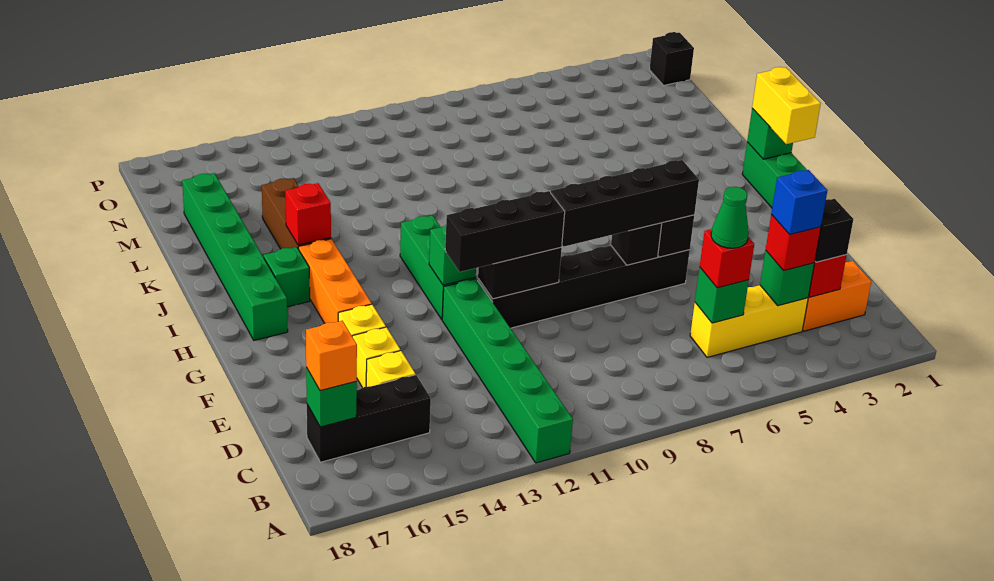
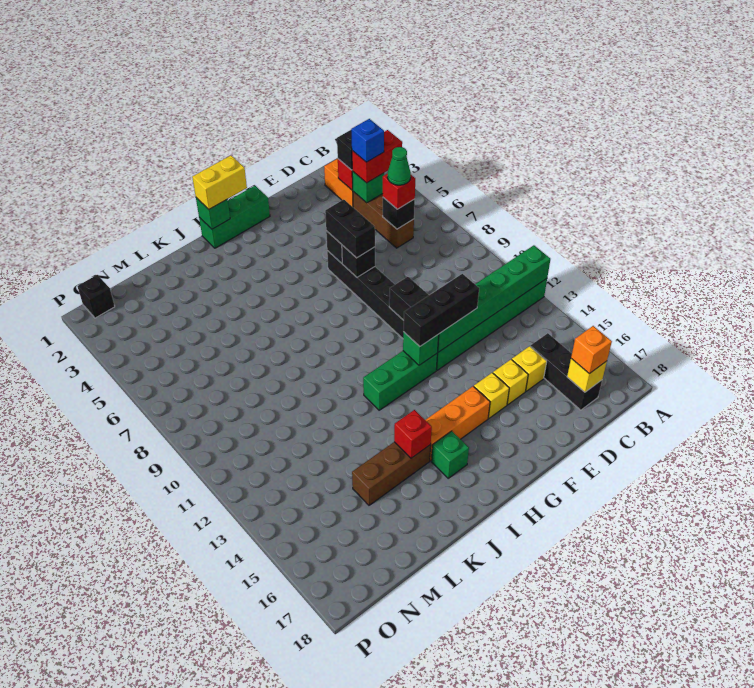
yellow brick C4:C6 level 1 -> brown brick C4:C6 level 1
red brick C4 level 3 -> red brick B4:C4 level 3
green brick C6 level 2 -> black brick C6 level 2
green brick C17 level 2 -> yellow brick C17 level 2
black brick F6:F9 level 3 -> black brick F6:F7 level 3
black brick F10:F12 level 3 -> black brick E12:G12 level 3
green brick H17:M17 level 1 -> green brick A12:F12 level 2

